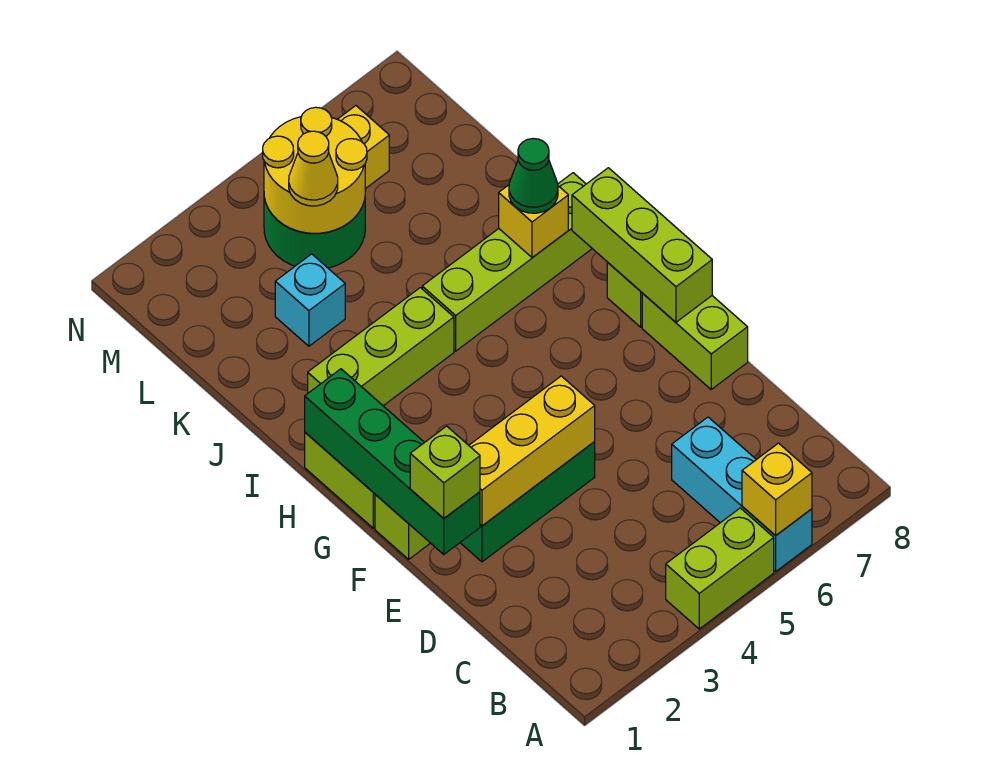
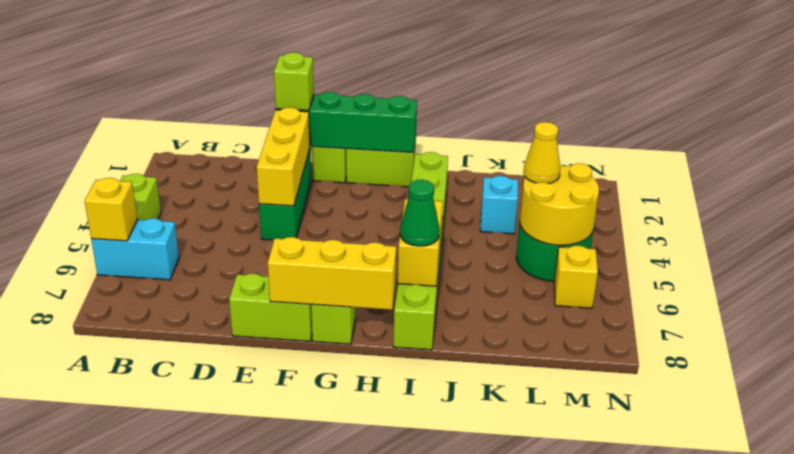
cyan brick A6:C6 level 1 -> cyan brick A6:B6 level 1
lime brick F8:H8 level 2 -> yellow brick F8:H8 level 2
yellow brick I7 level 2 -> yellow brick I6:I7 level 2

